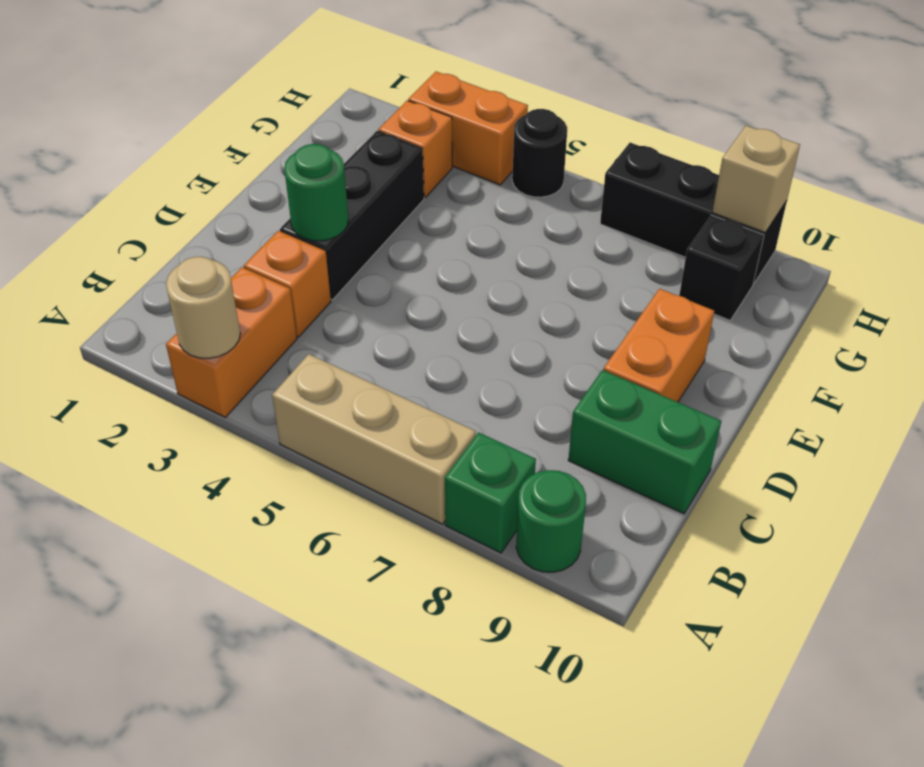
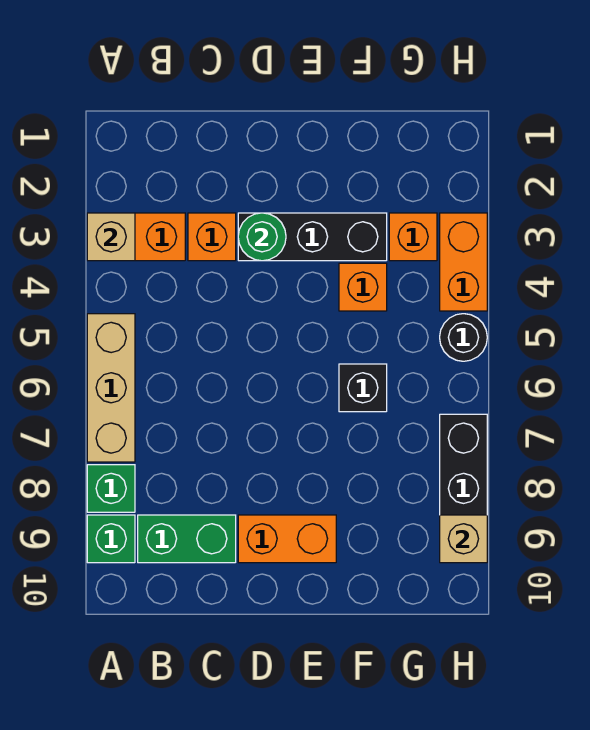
tan round brick A3 level 2 -> tan brick A3 level 2
green round brick A9 level 1 -> green brick A9 level 1
green brick C9:C10 level 1 -> green brick B9:C9 level 1
none -> orange brick F4 level 1
black brick G9 level 1 -> black brick F6 level 1

